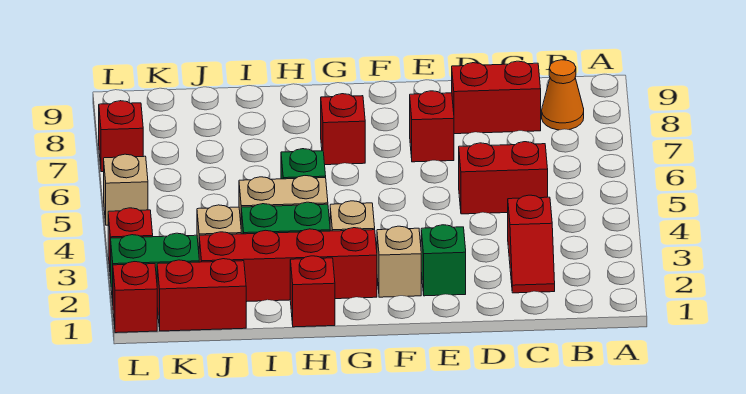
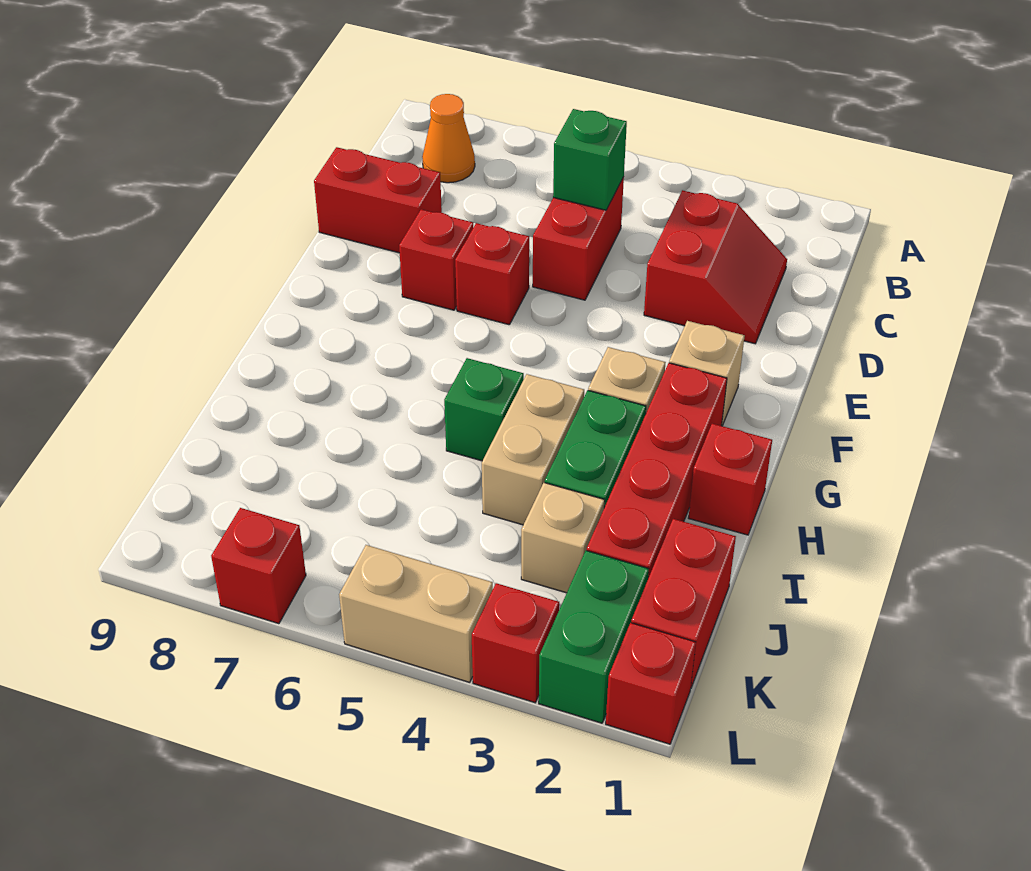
red slope C2:C3 level 1 top 3 -> red slope C2:D3 level 1 top 3
red brick C8:D8 level 1 -> red brick D8:D9 level 1
green brick E2 level 1 -> green brick C5 level 2
red brick G7 level 1 -> red brick E6 level 1
tan brick L5 level 1 -> tan brick L4:L5 level 1

